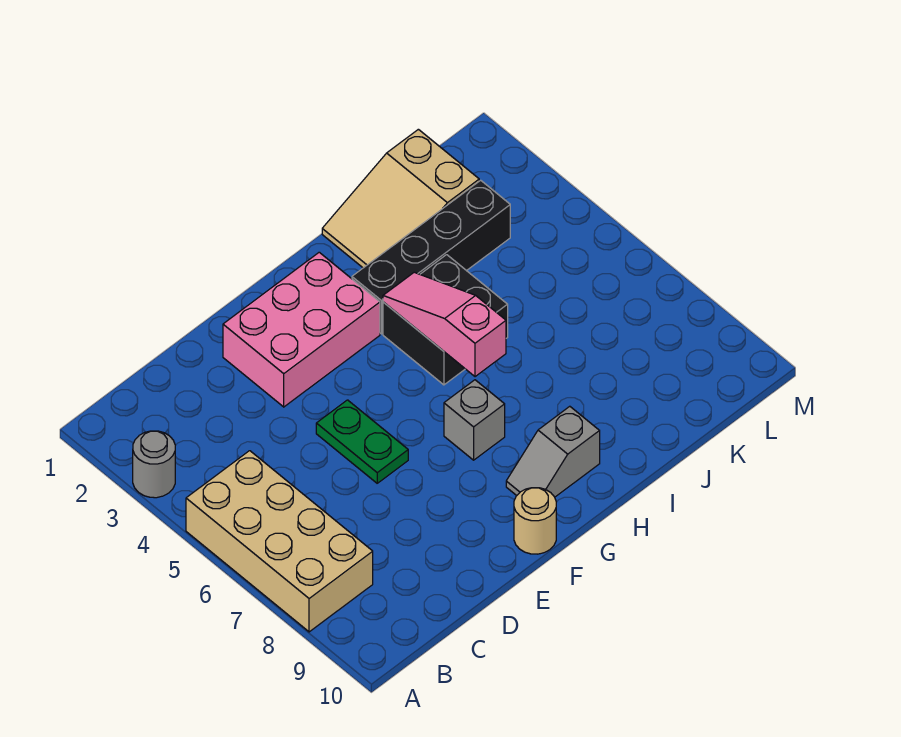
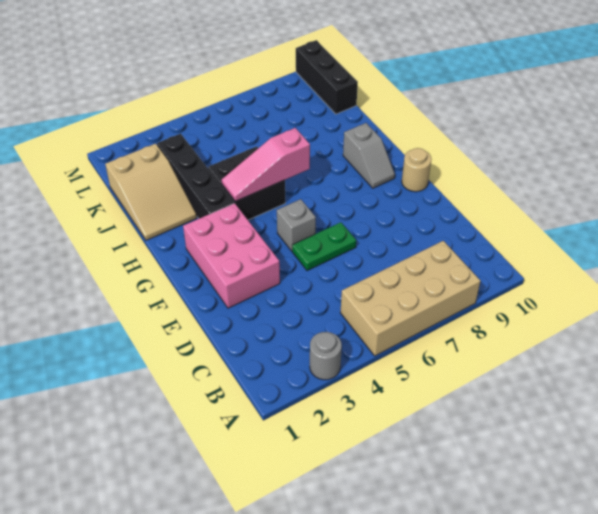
grey brick G7 level 1 -> grey brick F5 level 1
none -> black brick K10:M10 level 1

